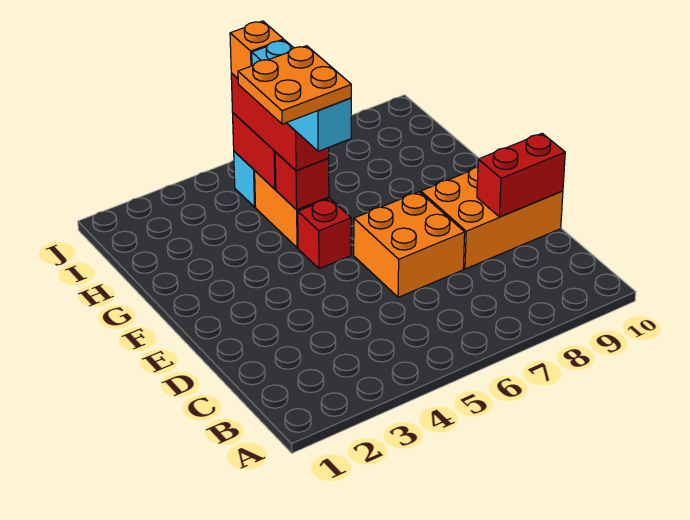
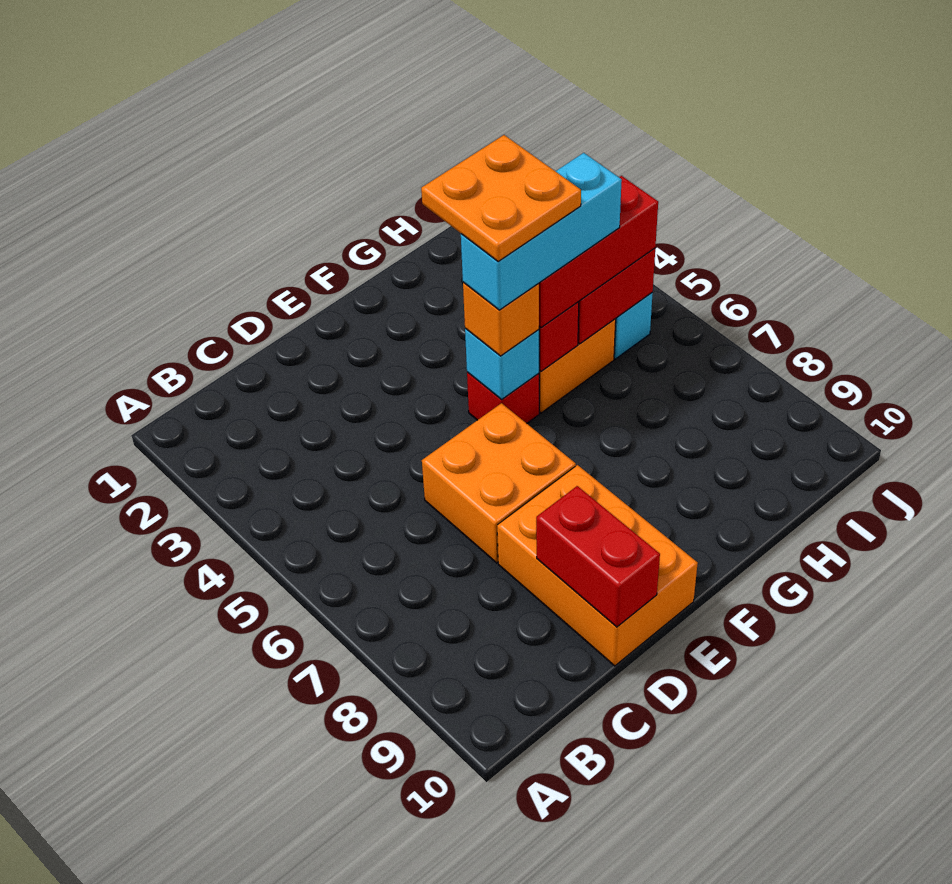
none -> cyan brick F5 level 2
orange brick I5 level 4 -> orange brick F5 level 3

